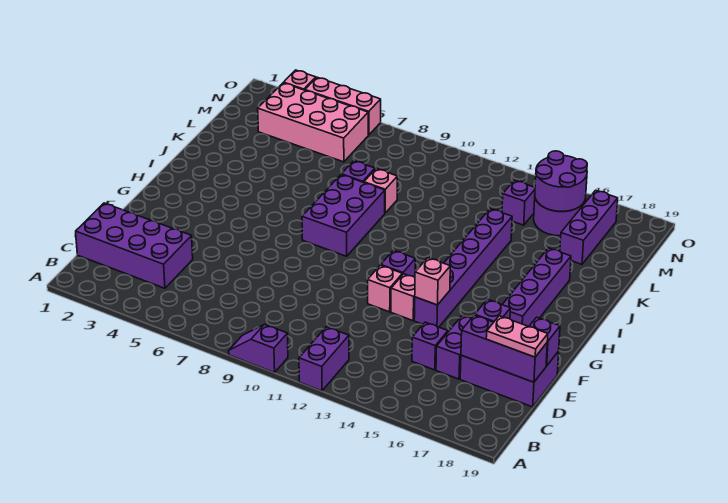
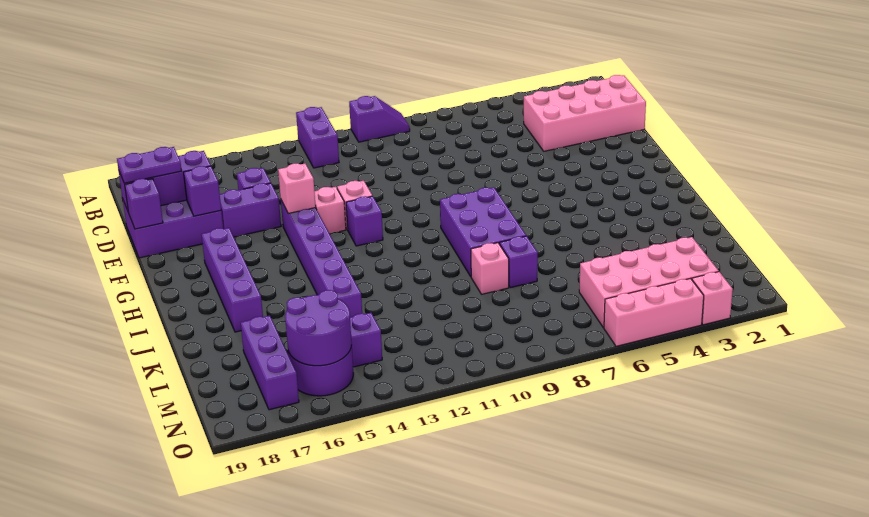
purple brick C1:D4 level 1 -> pink brick C1:D4 level 1
purple brick D16:E16 level 1 -> purple brick E15:E16 level 1
pink plate D18:D19 level 3 -> purple plate D18:D19 level 3

